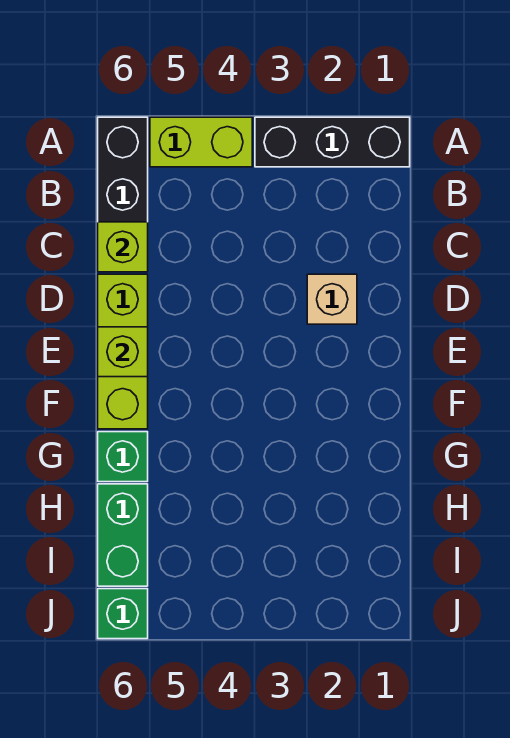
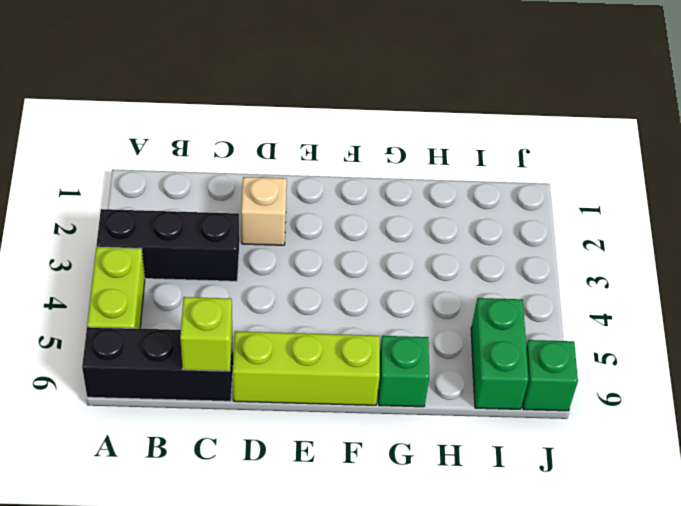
black brick A1:A3 level 1 -> black brick A3:C3 level 1
lime brick E6 level 2 -> none
green brick H6:I6 level 1 -> green brick I5:I6 level 1

